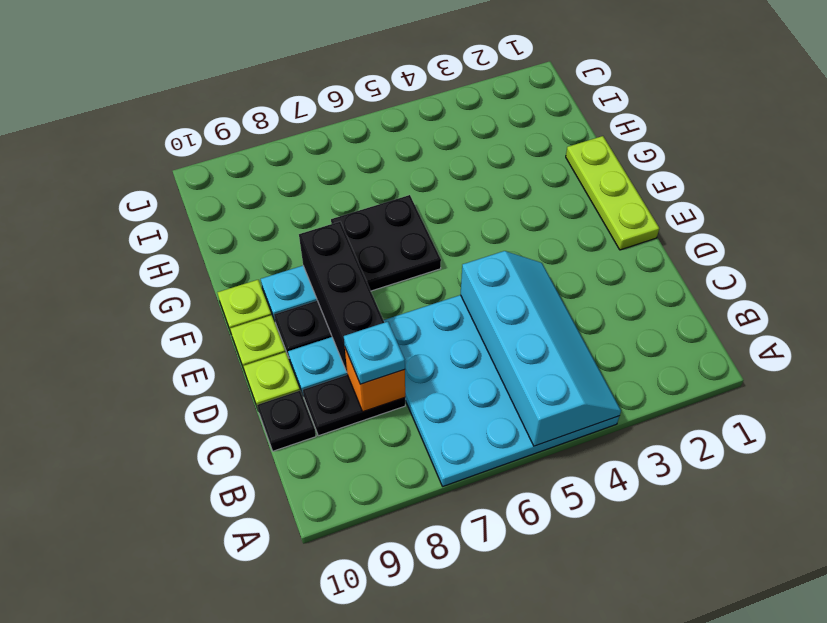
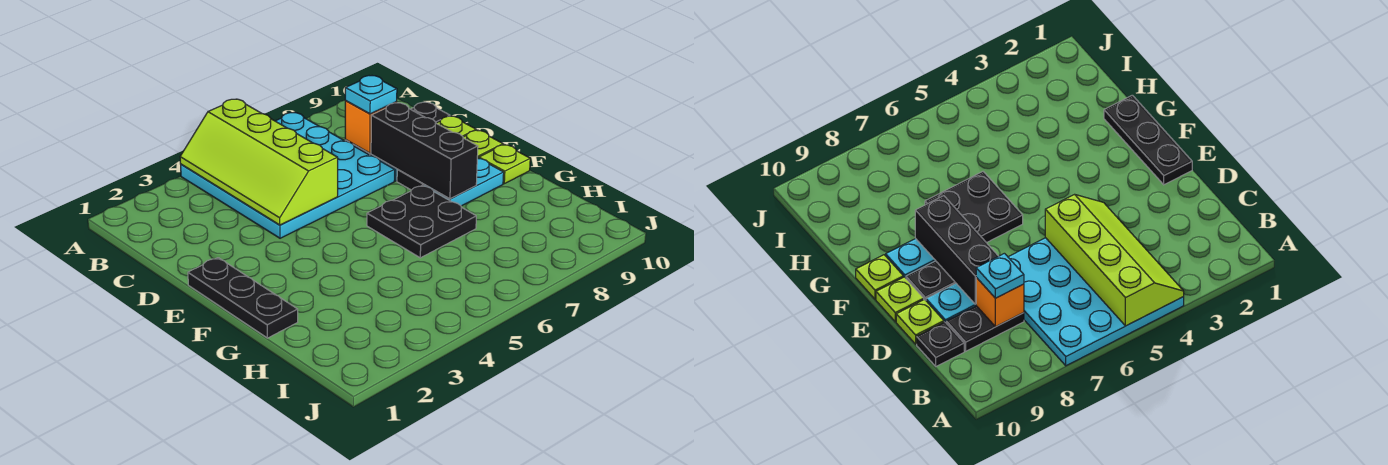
cyan slope A4:D5 level 2 top 5 -> lime slope A4:D5 level 2 top 5
lime plate E1:G1 level 1 -> black plate E1:G1 level 1

